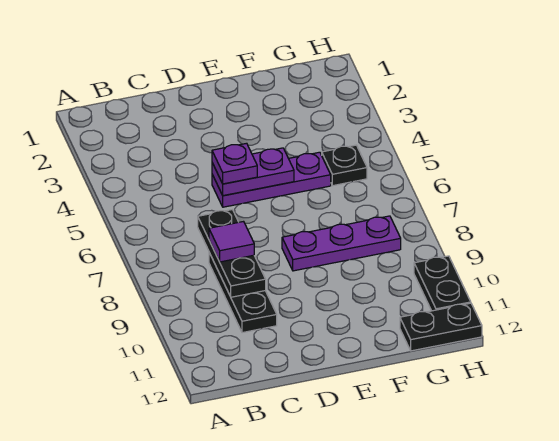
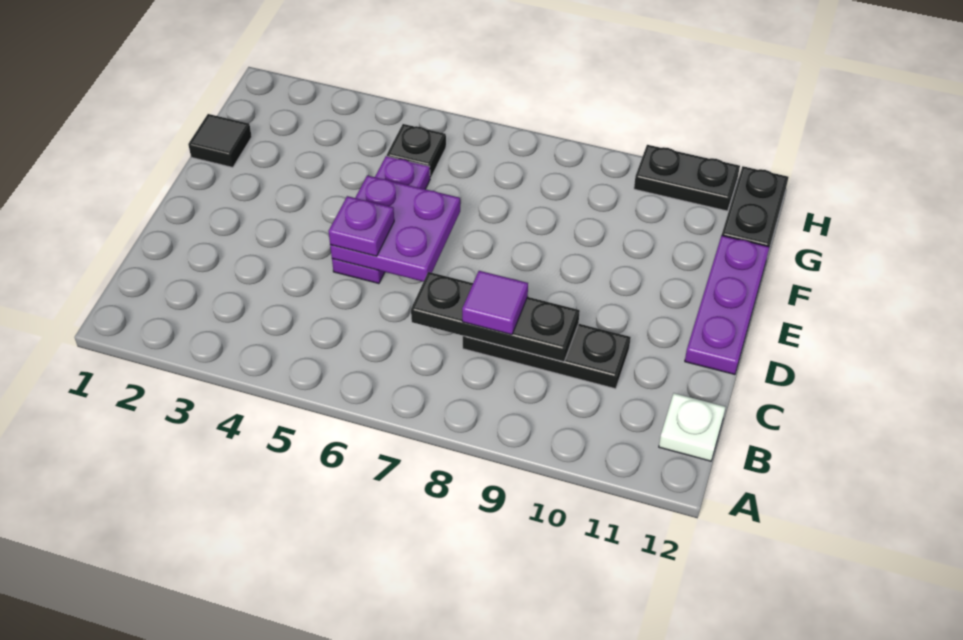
none -> white plate B12 level 1
purple plate D5:E5 level 2 -> purple plate D5:E6 level 2
purple plate E8:G8 level 1 -> purple plate D12:F12 level 1
none -> black tile F1 level 1

